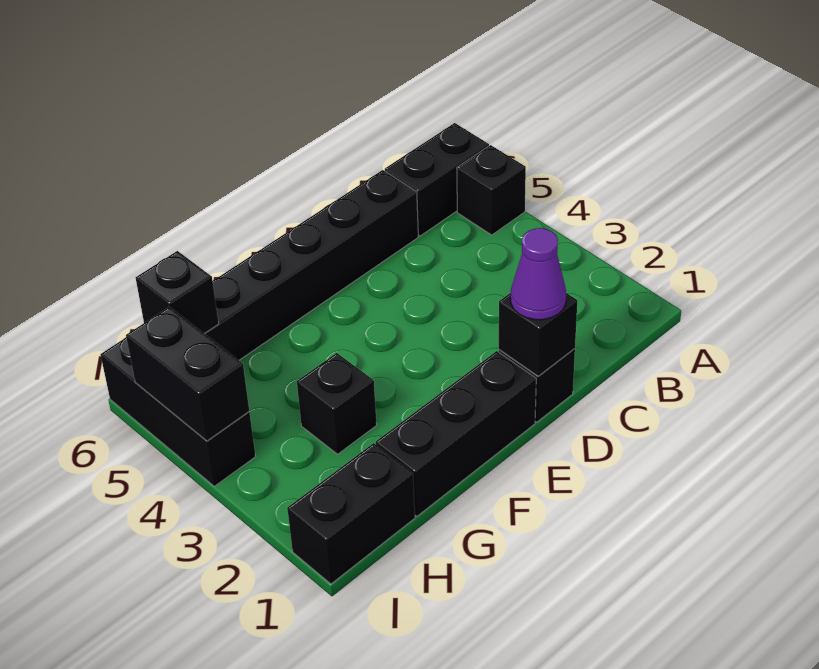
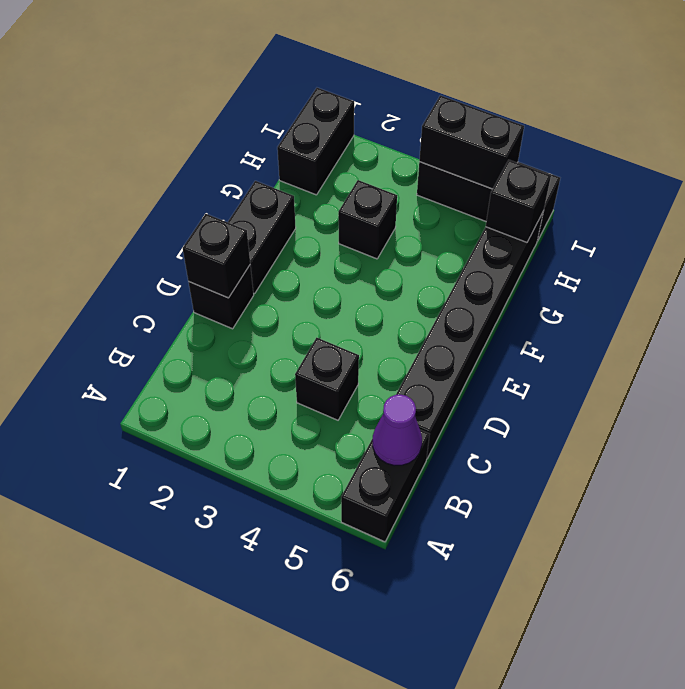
black brick A5 level 1 -> black brick C4 level 1
purple cone D1 level 3 -> purple cone B6 level 2
black brick E1:G1 level 1 -> black brick E1:F1 level 1

